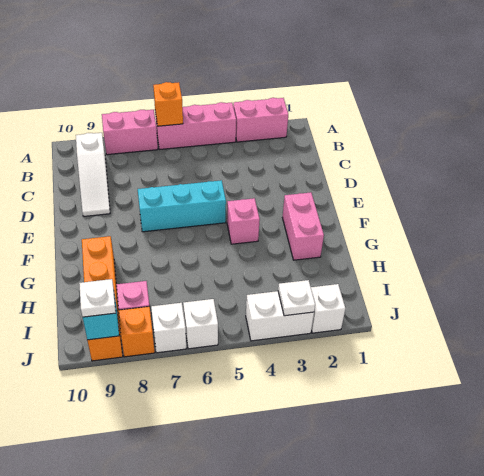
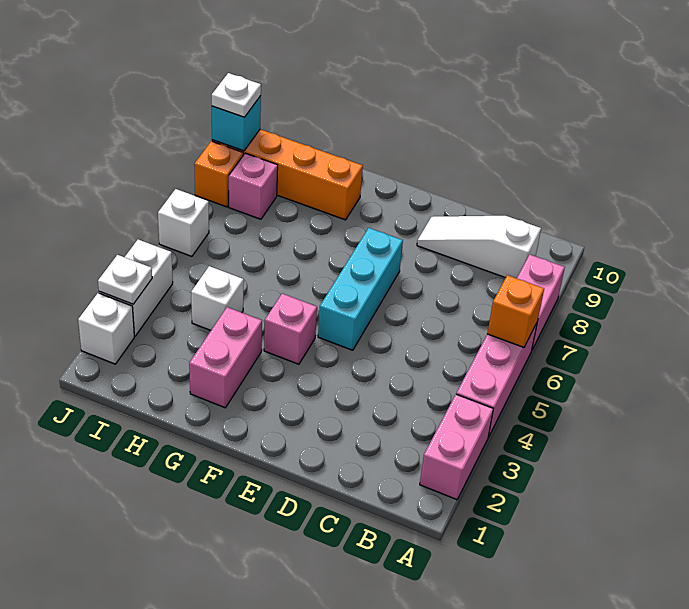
pink brick F2:G2 level 1 -> pink brick G2:G3 level 1
white brick J7 level 1 -> white brick H4 level 1

